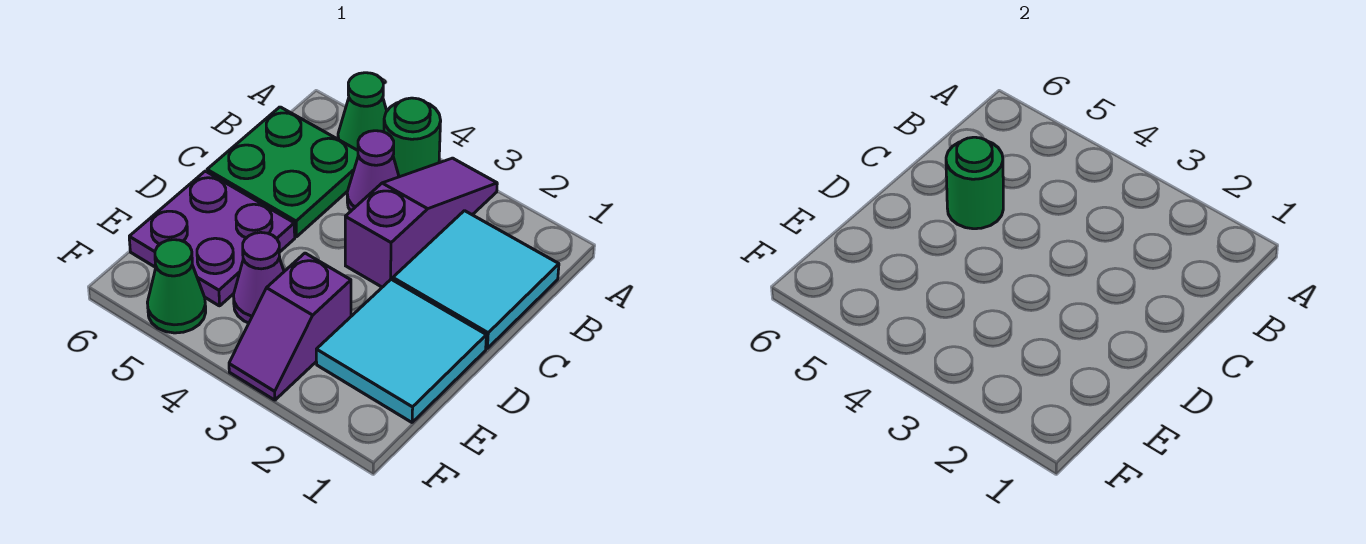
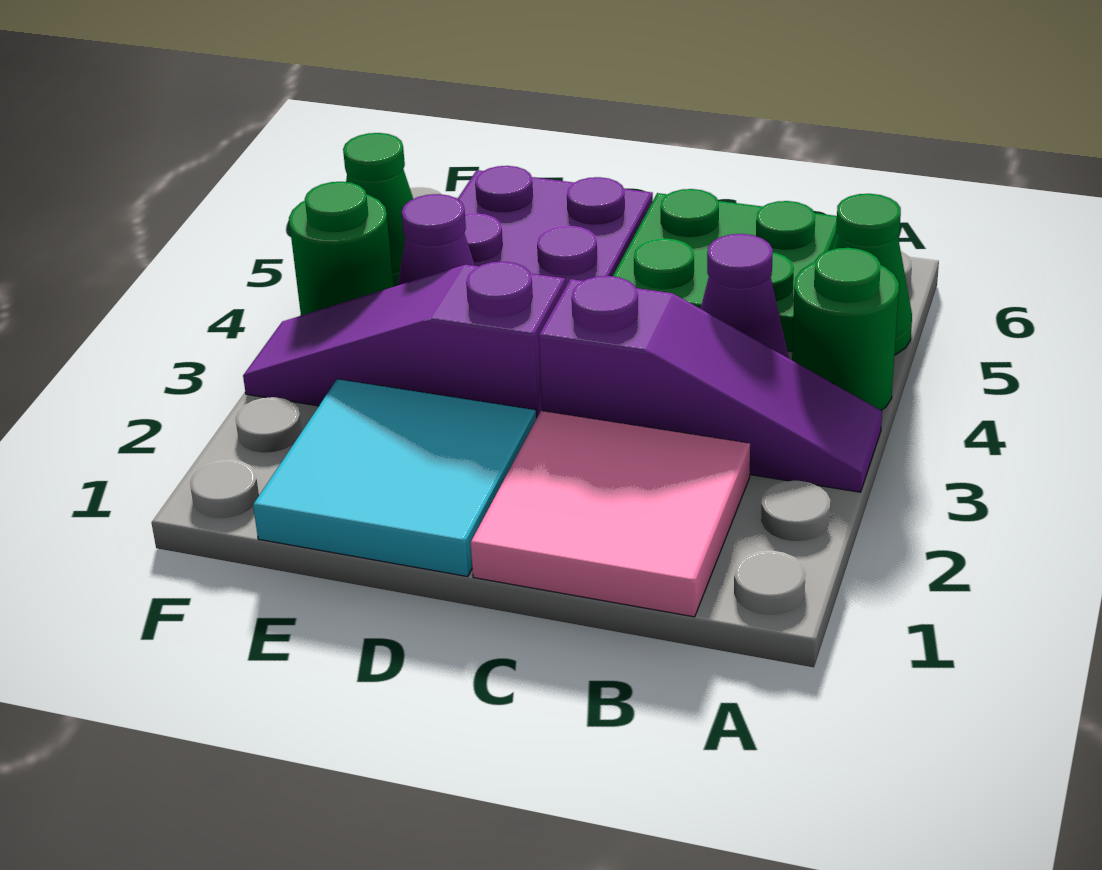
cyan tile B1:C2 level 1 -> pink tile B1:C2 level 1
green round brick C5 level 2 -> green round brick F4 level 1
purple slope E3:F3 level 1 top E -> purple slope D3:F3 level 1 top D

